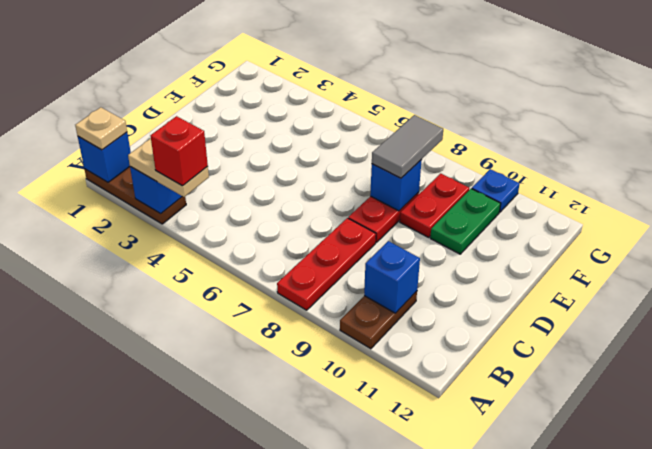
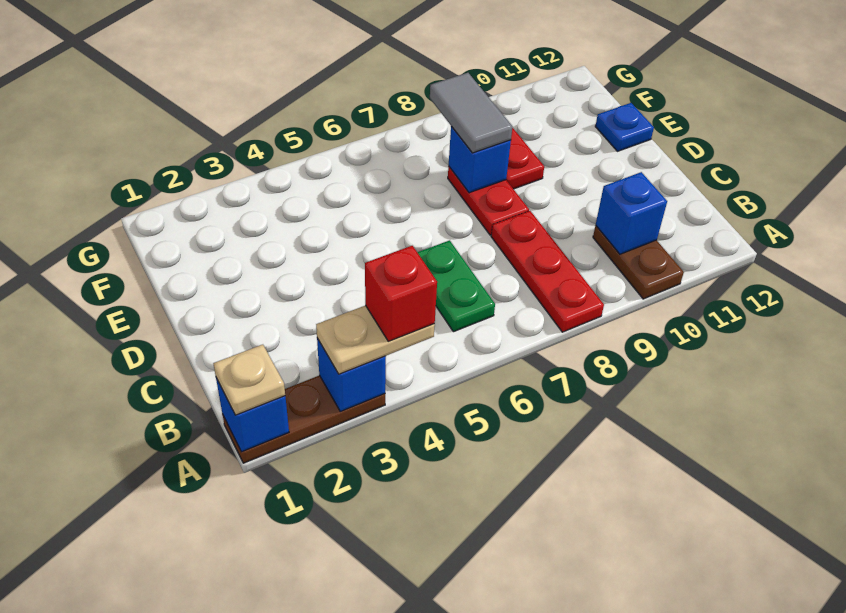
green plate E10:F10 level 1 -> green plate B6:C6 level 1
blue plate G10 level 1 -> blue plate E12 level 1

